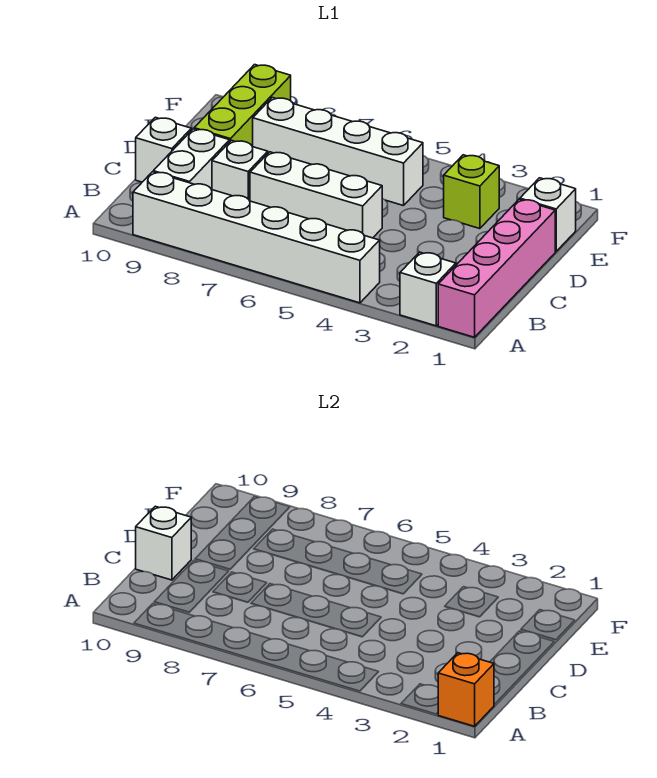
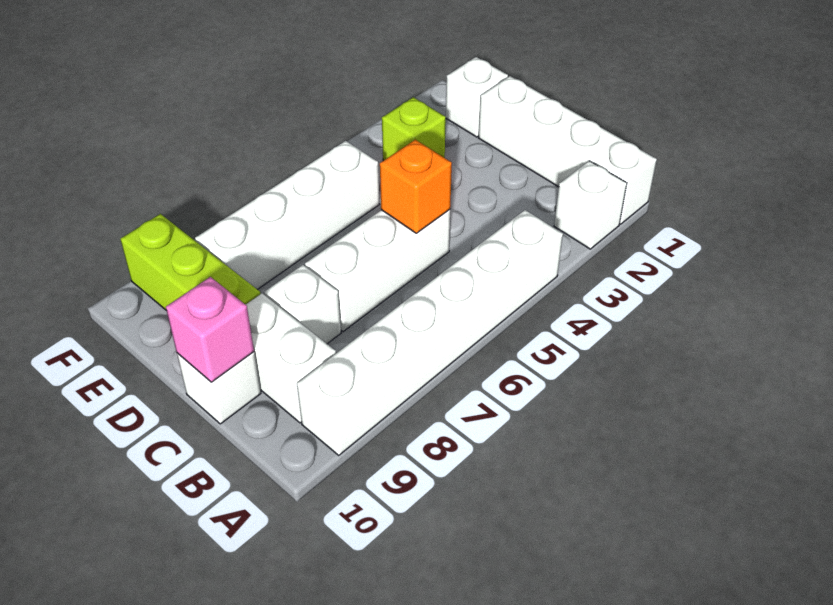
pink brick A1:D1 level 1 -> white brick A1:D1 level 1
orange brick A1 level 2 -> orange brick C5 level 2
white brick C10 level 2 -> pink brick C10 level 2

